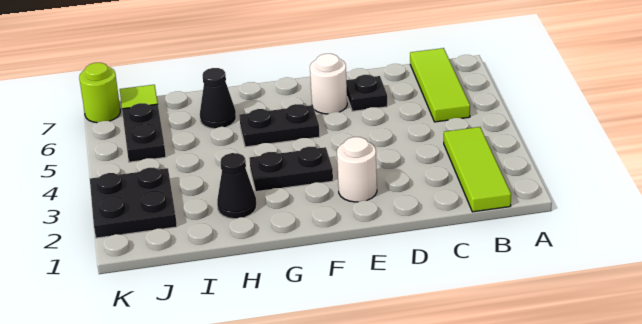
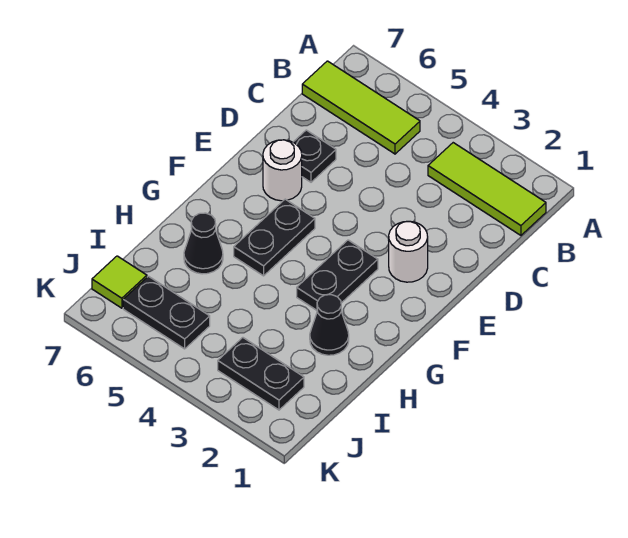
black plate J2:K3 level 1 -> black plate J2:J3 level 1
lime round brick K7 level 1 -> none

